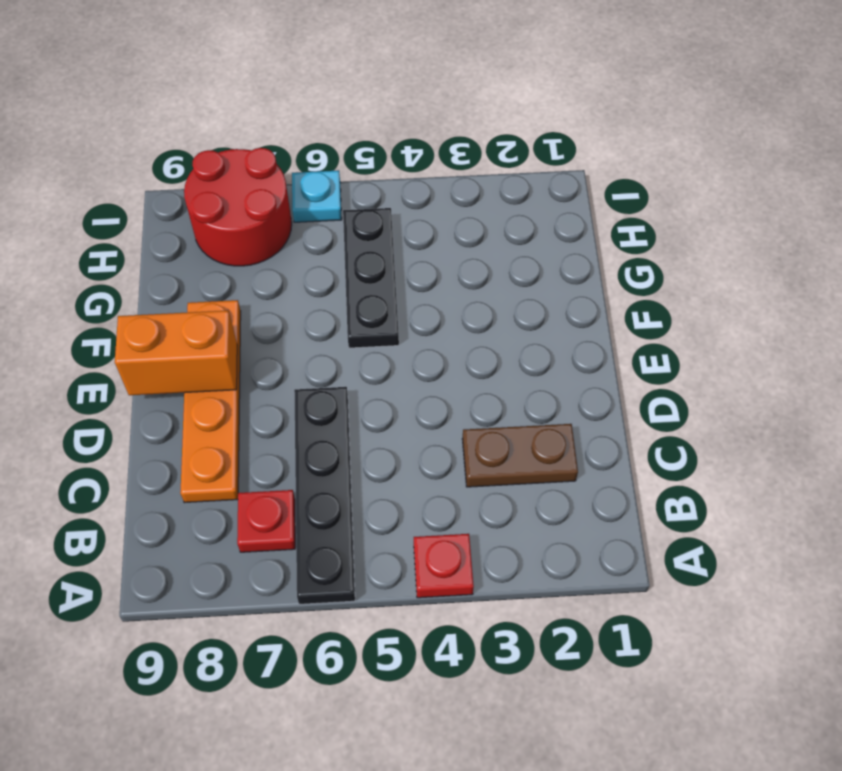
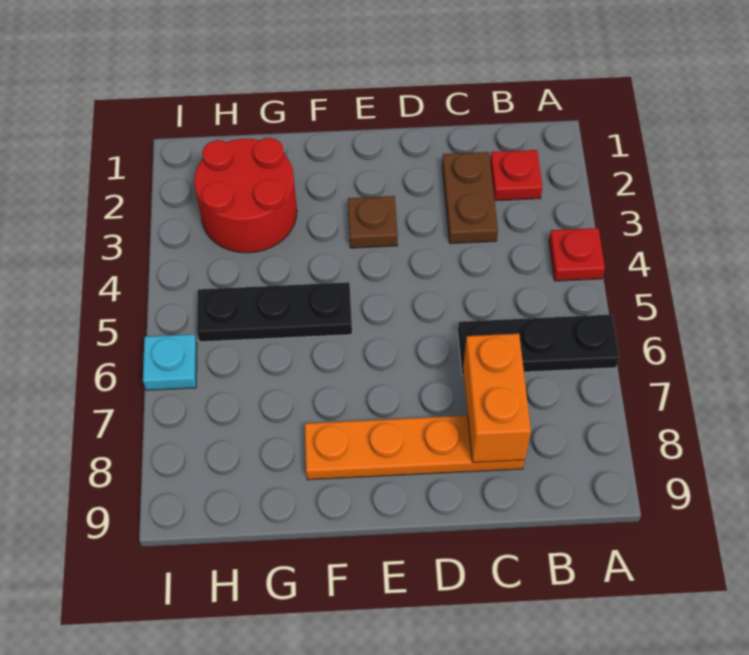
black plate A6:D6 level 1 -> black plate A6:C6 level 1
red plate B7 level 1 -> red plate B2 level 1
none -> brown plate E3 level 1
orange brick E8:E9 level 2 -> orange brick C7:C8 level 2
red round brick H7:I8 level 1 -> red round brick G2:H3 level 1

